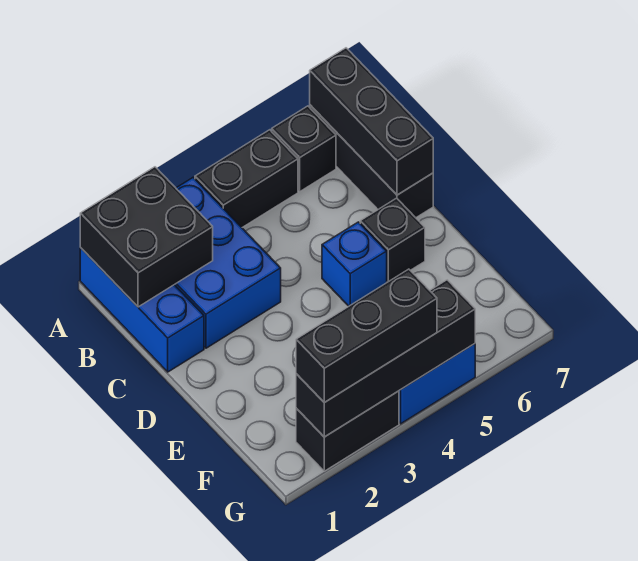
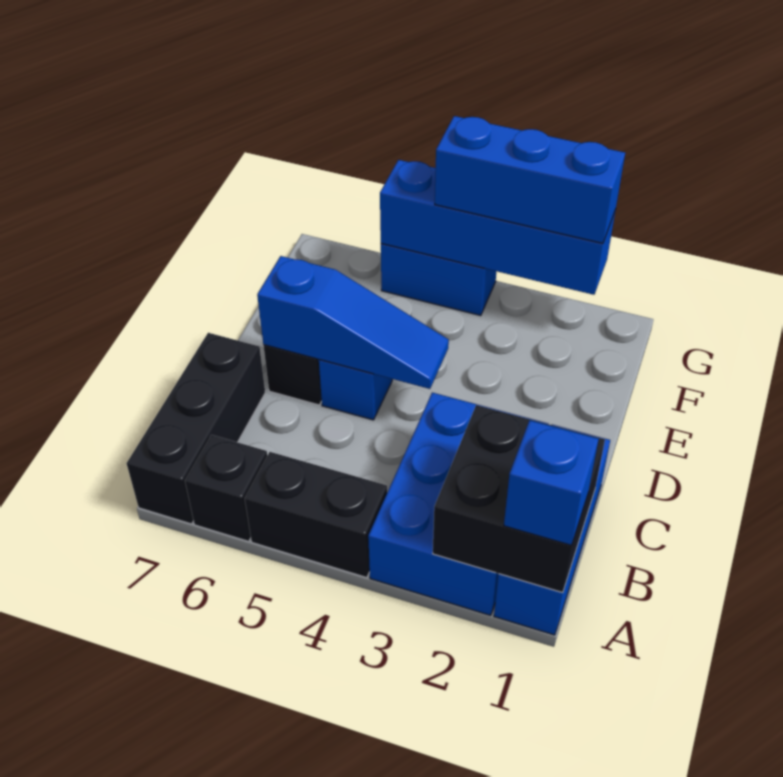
none -> blue brick A1 level 3
black brick A7:C7 level 2 -> none
none -> blue slope D4:D6 level 2 top 6
black brick G2:G3 level 1 -> none
black brick G2:G5 level 2 -> blue brick G2:G5 level 2
black brick G2:G4 level 3 -> blue brick G2:G4 level 3

